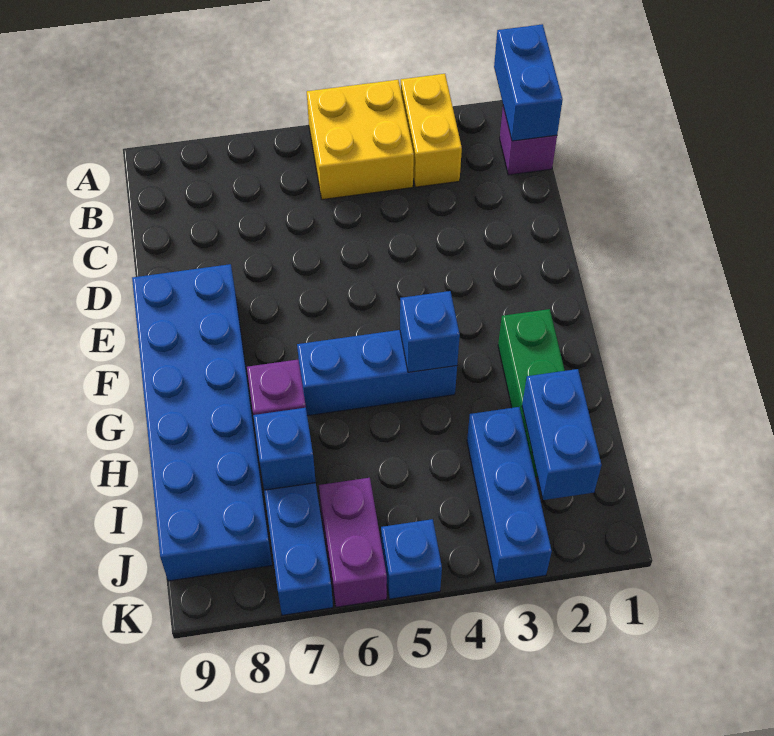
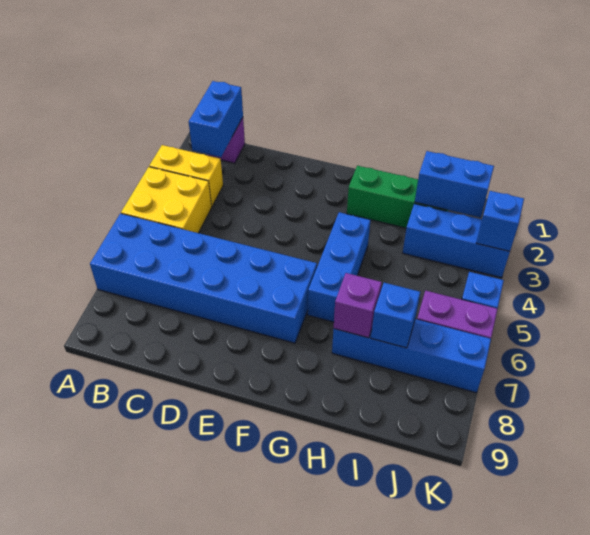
blue brick A1:B1 level 2 -> blue brick B1:B2 level 2
blue brick E8:J9 level 1 -> blue brick A6:F7 level 1
blue brick G4 level 2 -> blue brick K3 level 2

